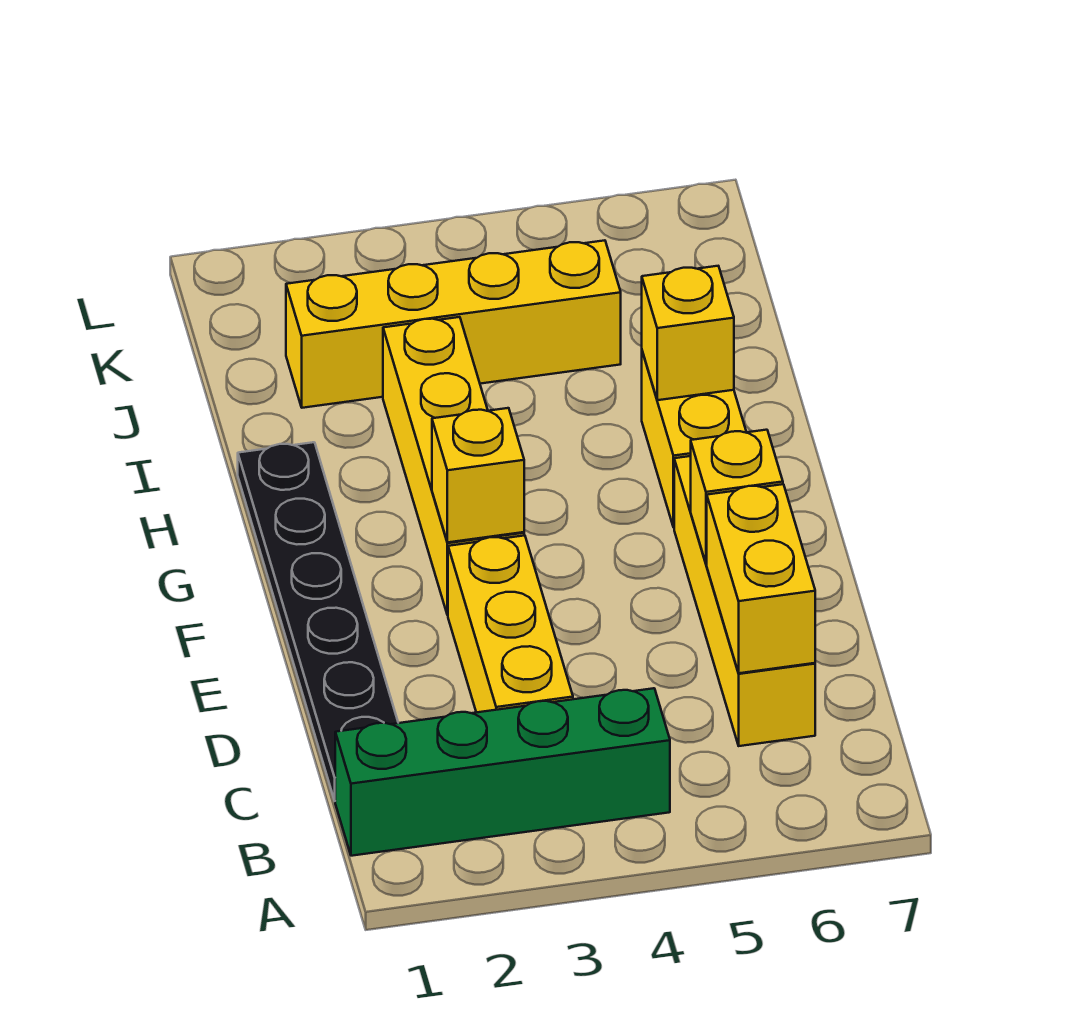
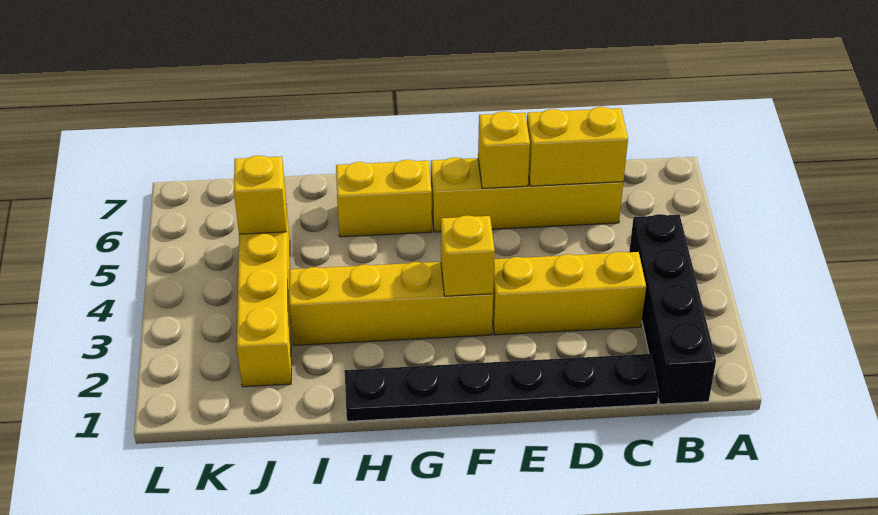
green brick B1:B4 level 1 -> black brick B1:B4 level 1
yellow brick H6 level 2 -> yellow brick J5 level 2

